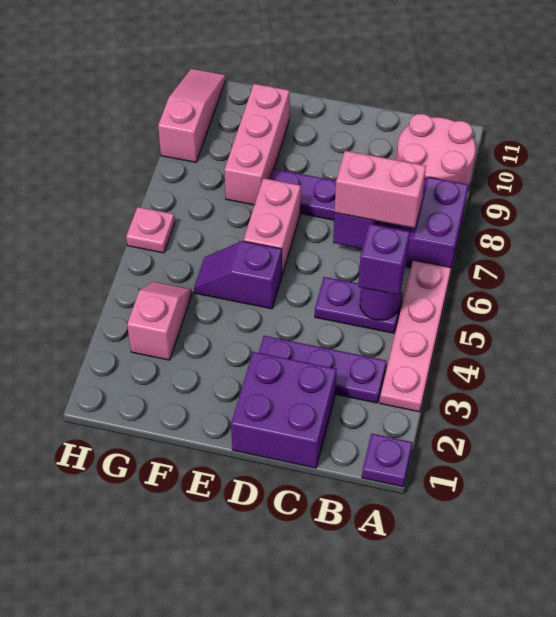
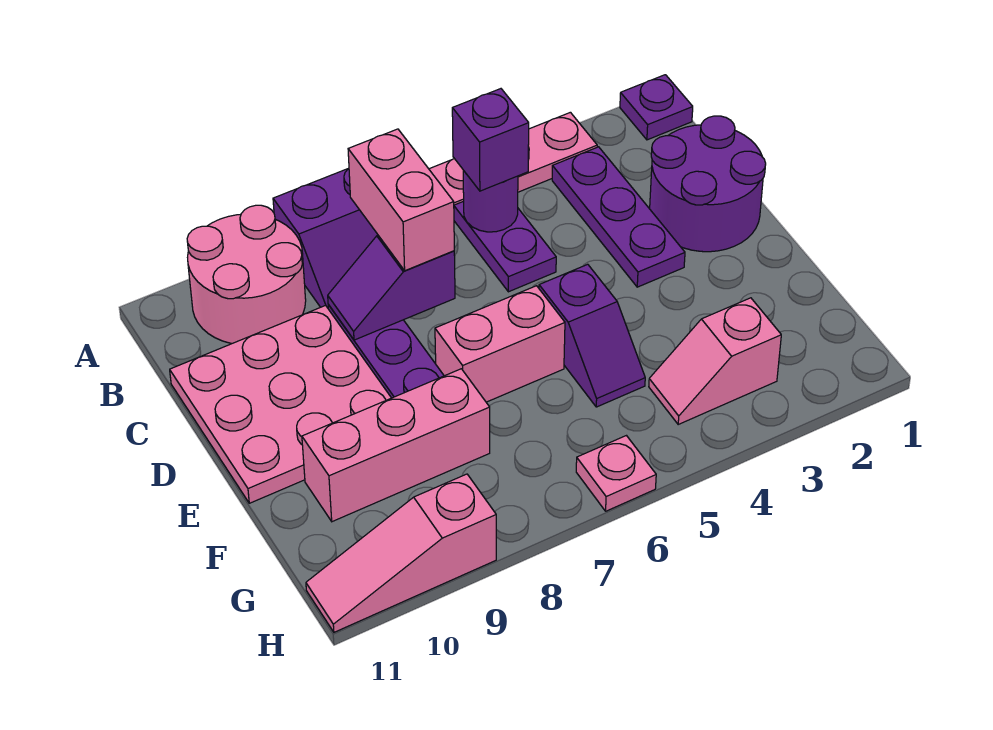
purple brick C1:D2 level 1 -> purple round brick C1:D2 level 1
none -> pink plate C9:E11 level 1

